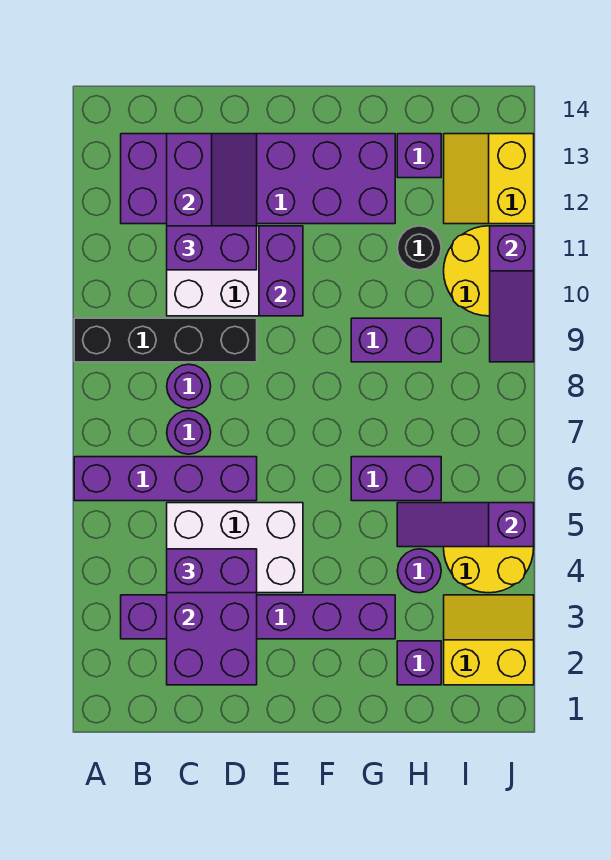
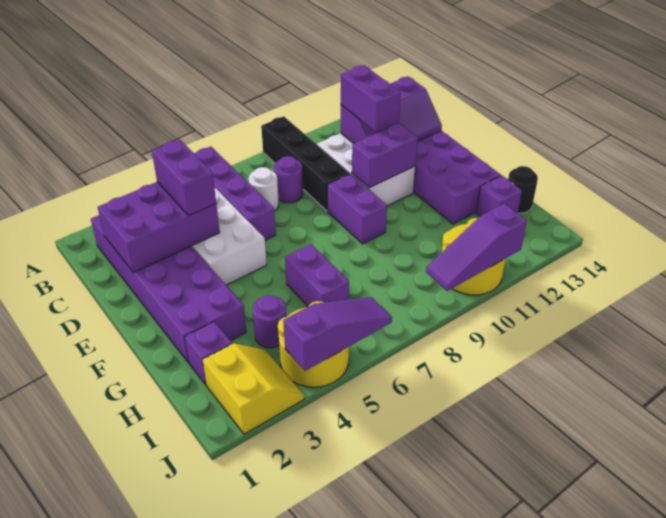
purple brick B3:G3 level 1 -> purple brick B2:G3 level 1
purple round brick C7 level 1 -> white round brick C7 level 1
purple brick G9:H9 level 1 -> purple brick E9:F9 level 1
purple slope H5:J5 level 2 top J -> purple slope J4:J6 level 2 top 4
black round brick H11 level 1 -> black round brick H14 level 1
yellow slope I12:J13 level 1 top J -> none

